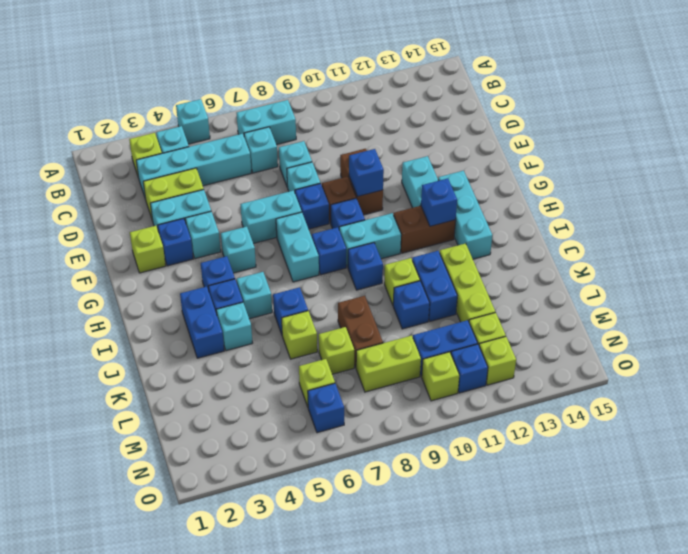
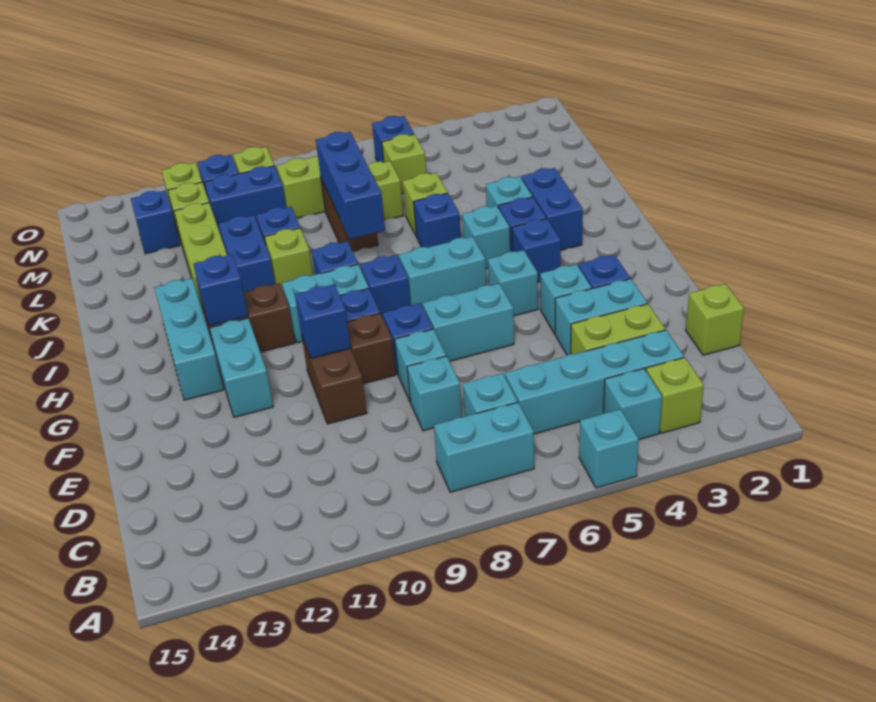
lime brick F2 level 1 -> lime brick D1 level 1
cyan brick G7:H7 level 1 -> cyan brick H6:H7 level 1
none -> blue brick J8:L8 level 2
none -> blue brick M13 level 1

